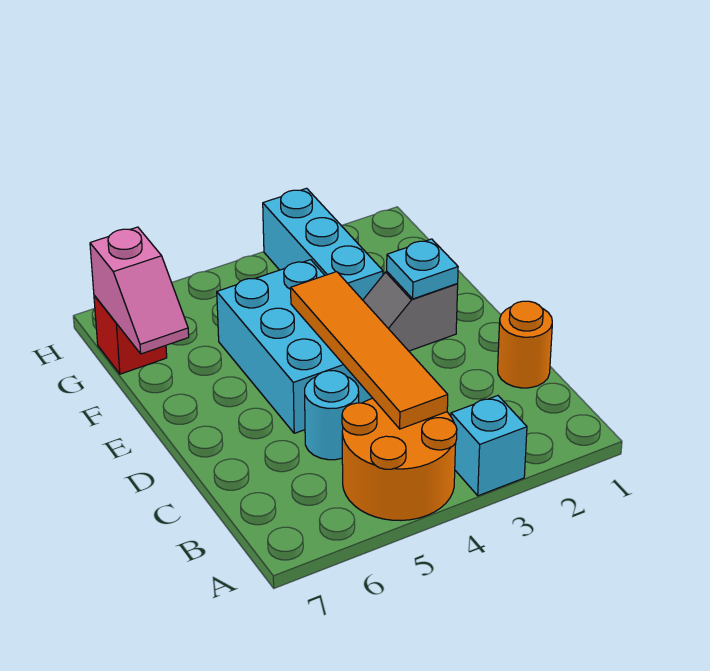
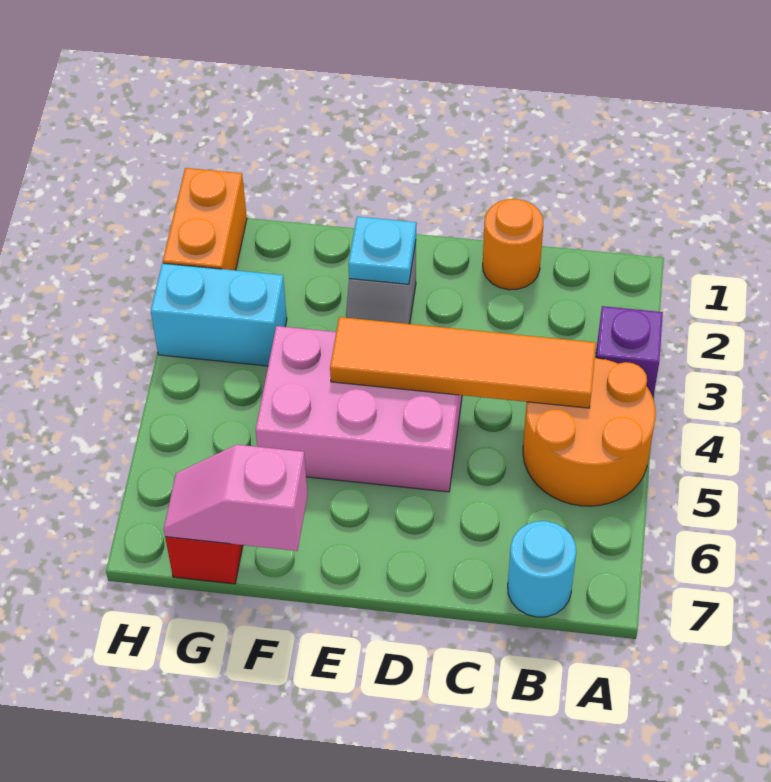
cyan brick A3 level 1 -> purple brick A3 level 1
cyan round brick C5 level 1 -> cyan round brick B7 level 1
cyan brick D4:F5 level 1 -> pink brick D4:F5 level 1
cyan brick F3:H3 level 1 -> cyan brick G3:H3 level 1
pink slope F7:G7 level 2 top G -> pink slope F7:G7 level 2 top F
none -> orange brick H1:H2 level 1

